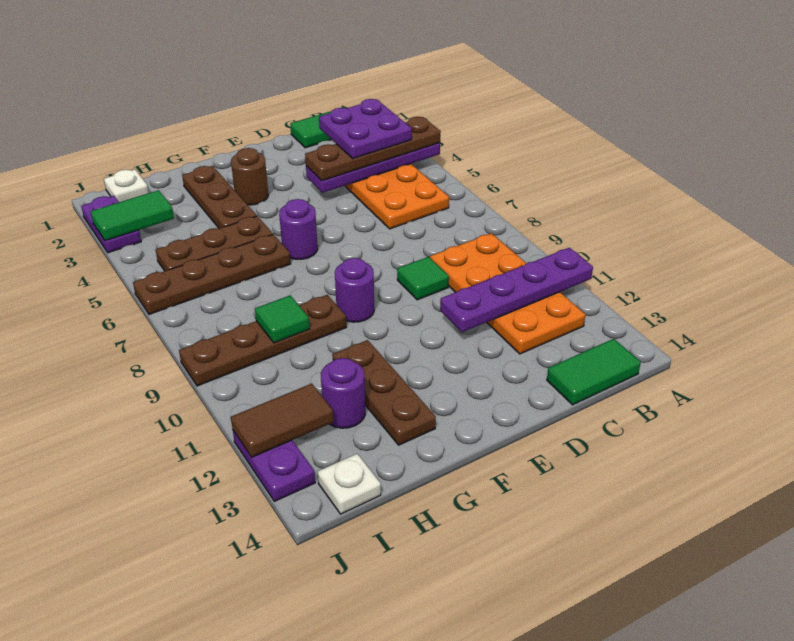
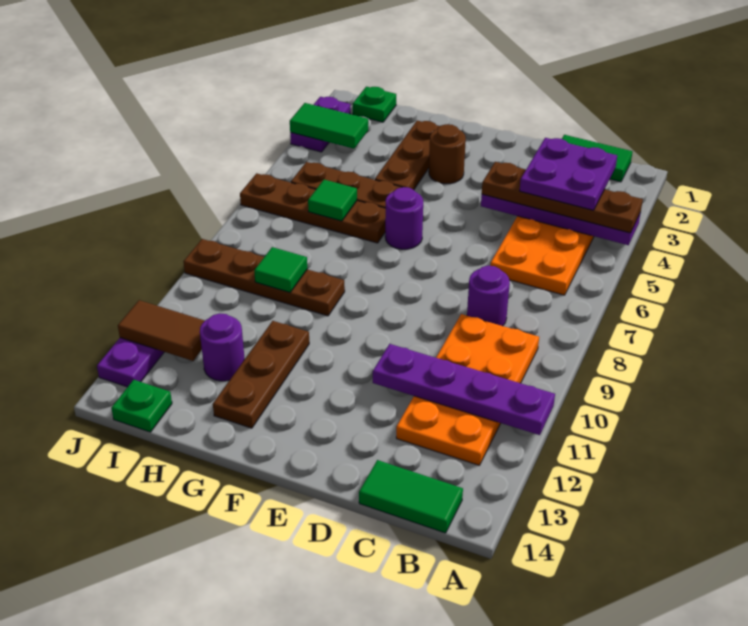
green tile D9 level 1 -> green tile H6 level 2
purple round brick F9 level 1 -> purple round brick C8 level 1
white plate I1 level 1 -> green plate I1 level 1
white plate I14 level 1 -> green plate I14 level 1

